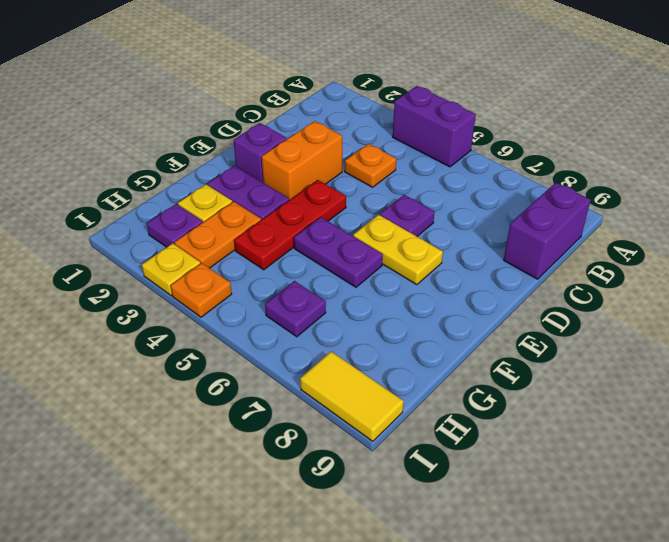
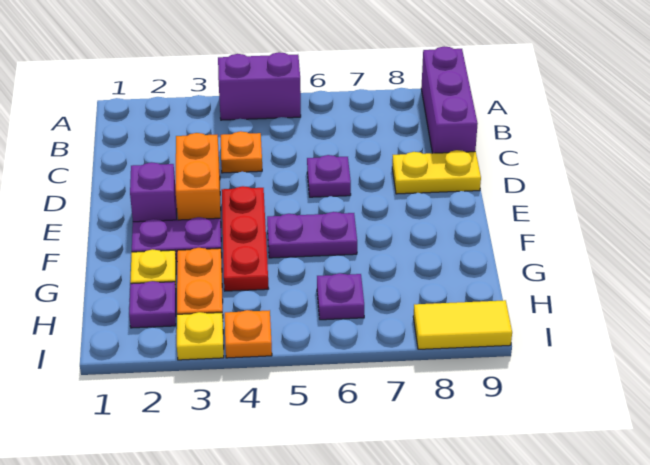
purple brick B9:C9 level 1 -> purple brick A9:C9 level 1
yellow plate E6:E7 level 1 -> yellow plate D8:D9 level 1

